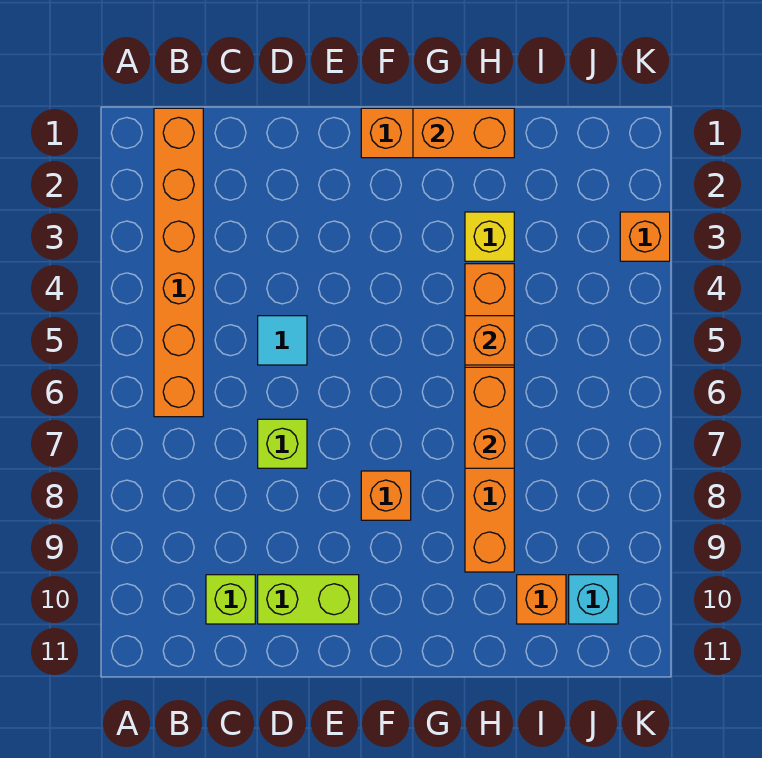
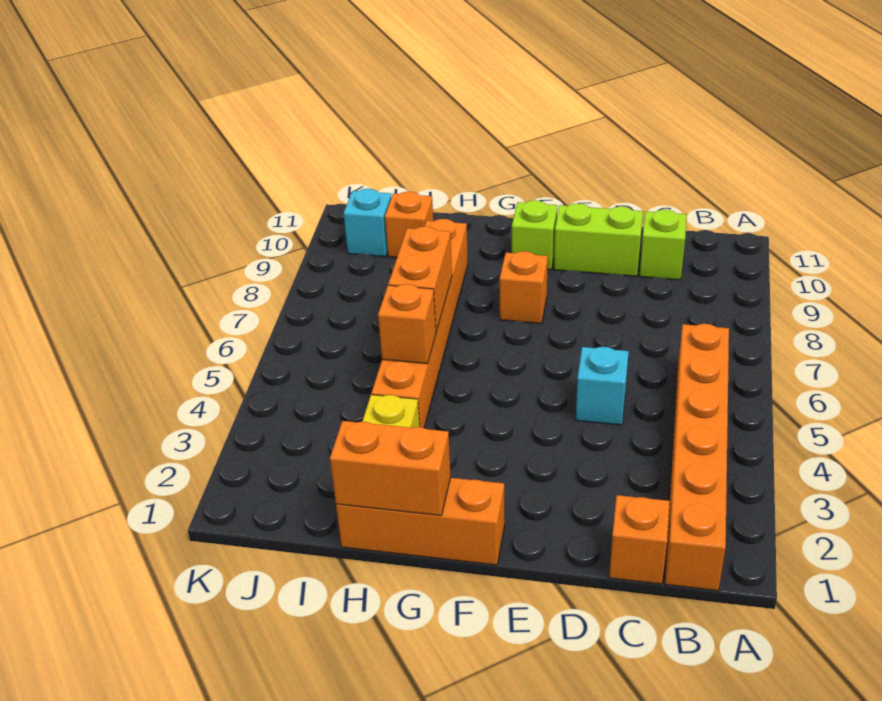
cyan tile D5 level 1 -> cyan brick D5 level 1
lime brick D7 level 1 -> lime brick F10 level 1
orange brick K3 level 1 -> orange brick C1 level 1

